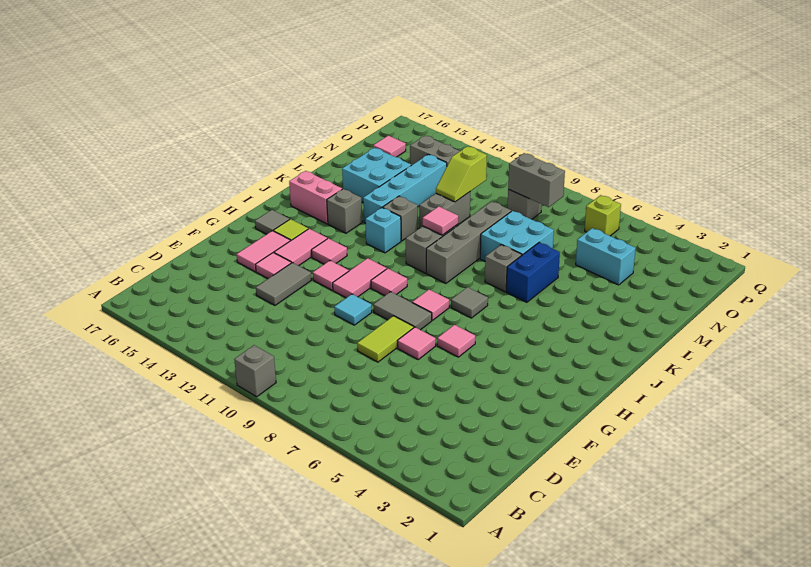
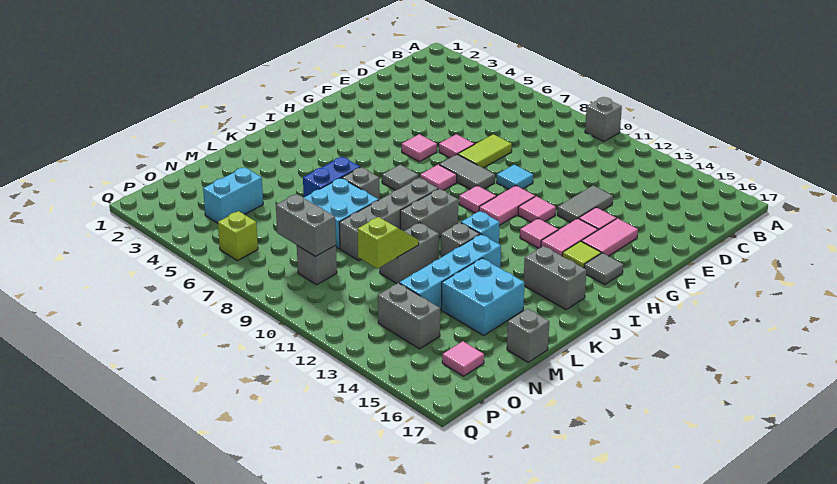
grey brick J14 level 1 -> grey brick M17 level 1
pink brick J15:J16 level 1 -> grey brick J15:J16 level 1
pink tile K10 level 2 -> none
cyan brick N4:N5 level 1 -> cyan brick N4:O4 level 1

